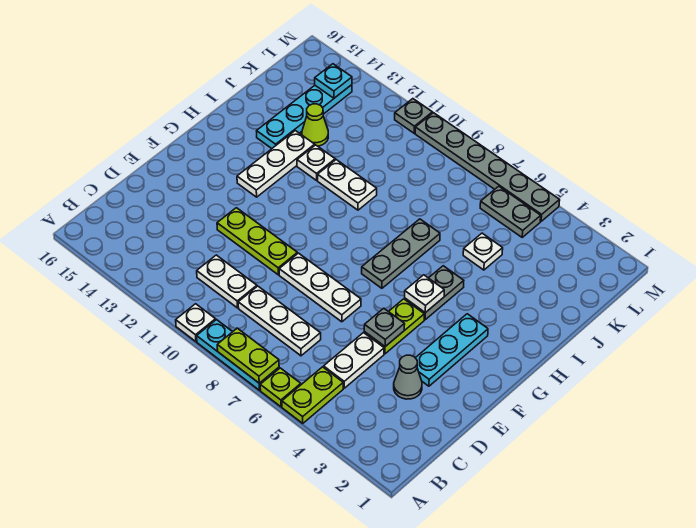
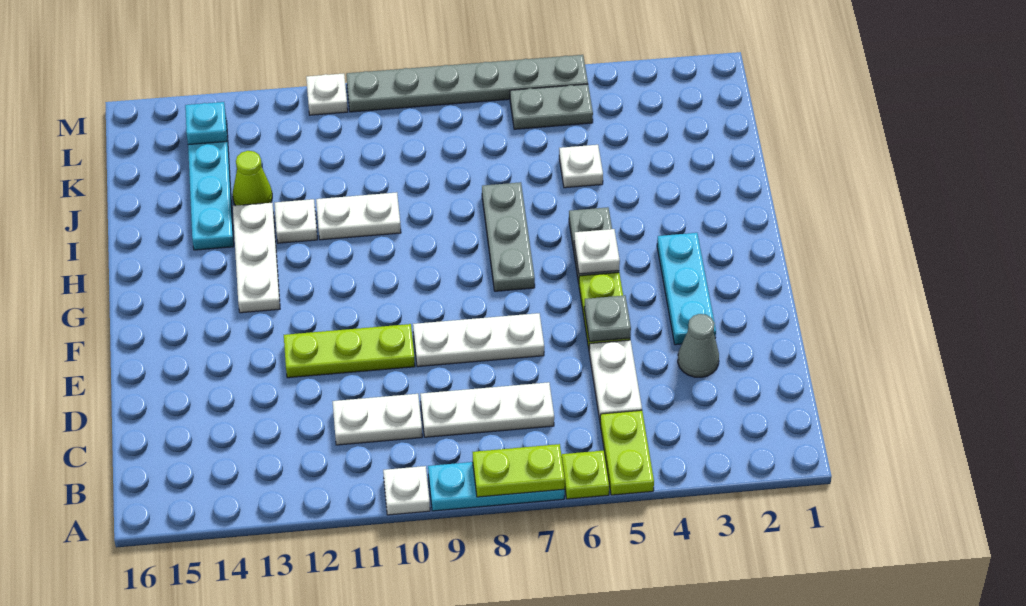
grey plate M11 level 1 -> white plate M11 level 1

